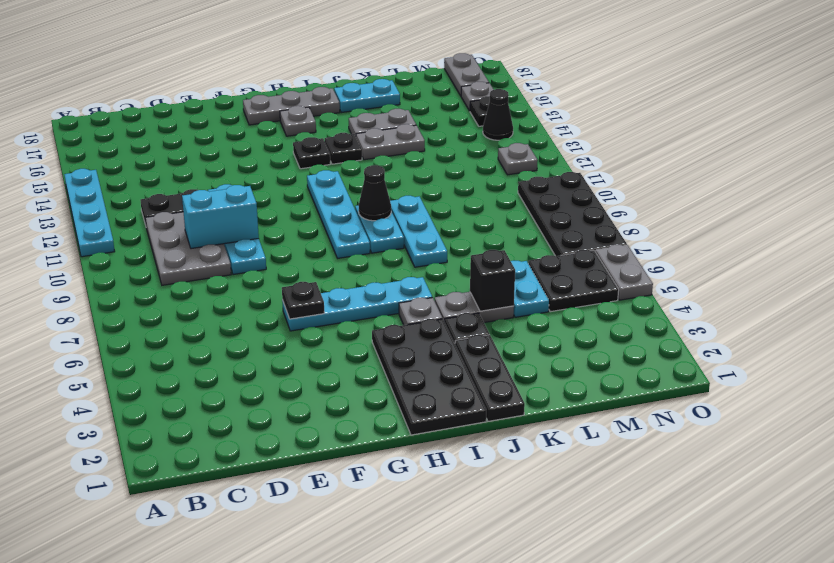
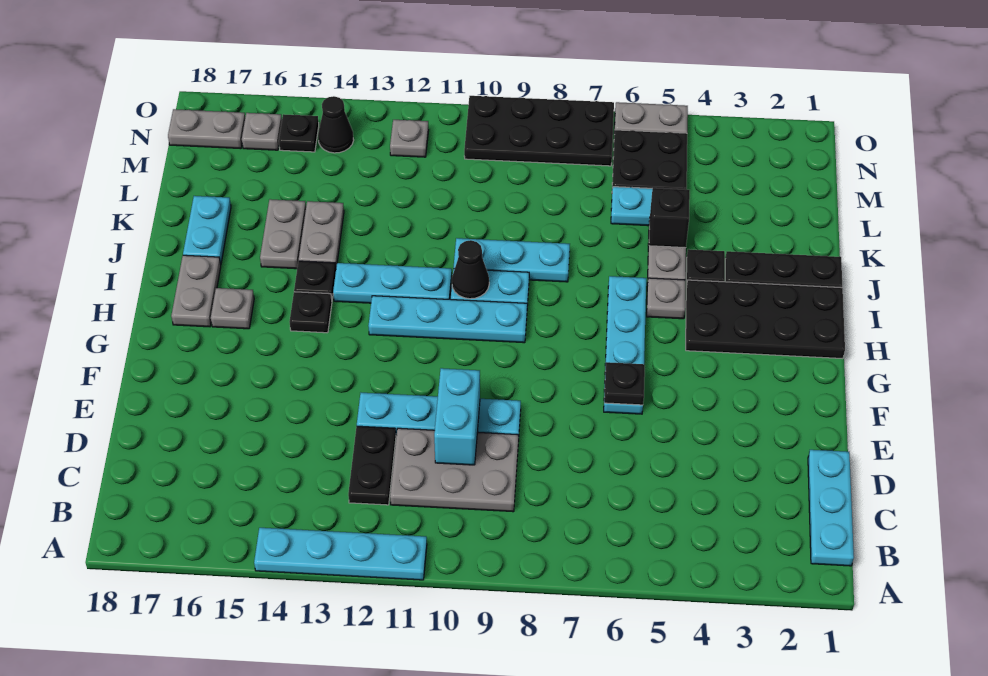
none -> cyan plate B1:D1 level 1
grey plate G17:I17 level 1 -> grey plate H17:I17 level 1
none -> cyan plate I11:I13 level 1

